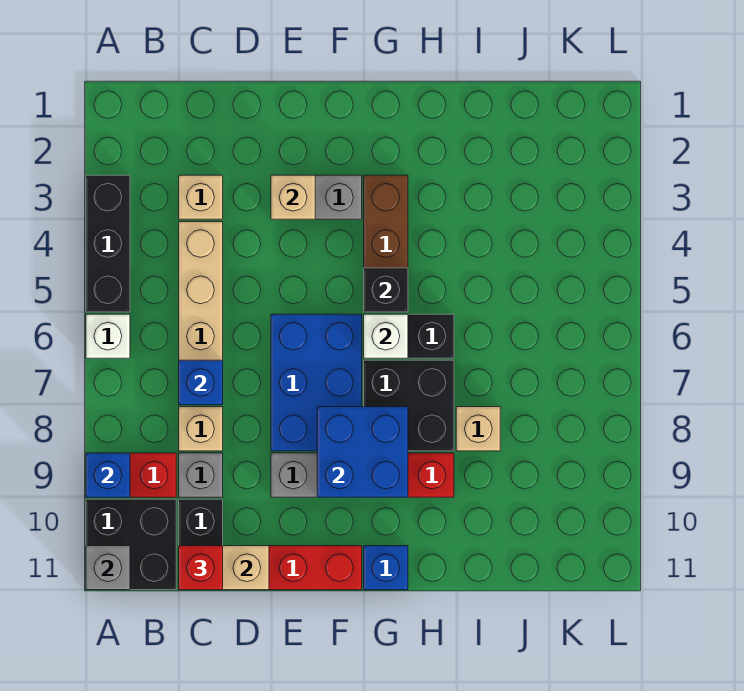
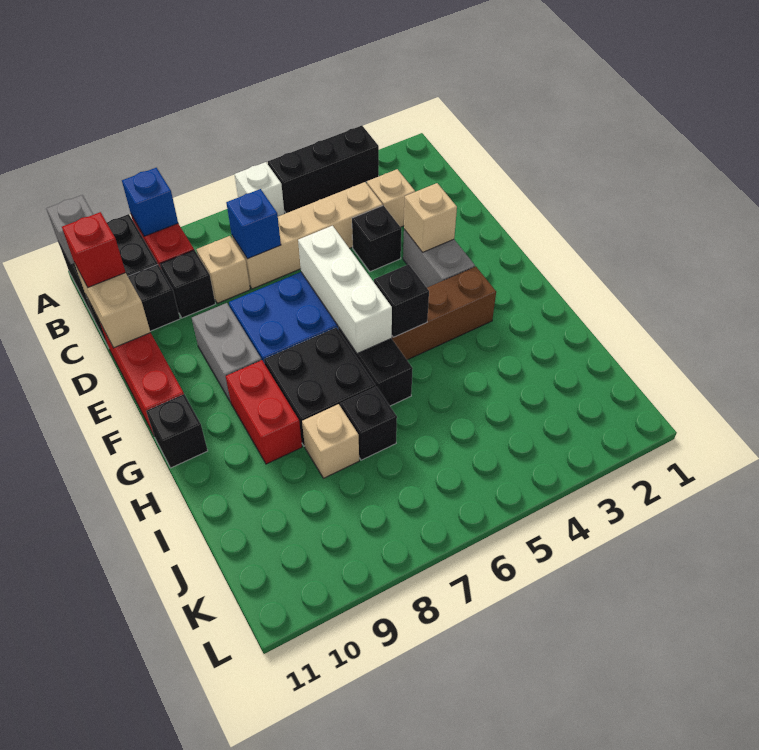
grey brick C9 level 1 -> black brick C9 level 1
none -> black brick D4 level 1
blue brick F8:G9 level 2 -> none
white brick G6 level 2 -> white brick E6:G6 level 2
blue brick G11 level 1 -> black brick G11 level 1
none -> black brick I7 level 1

